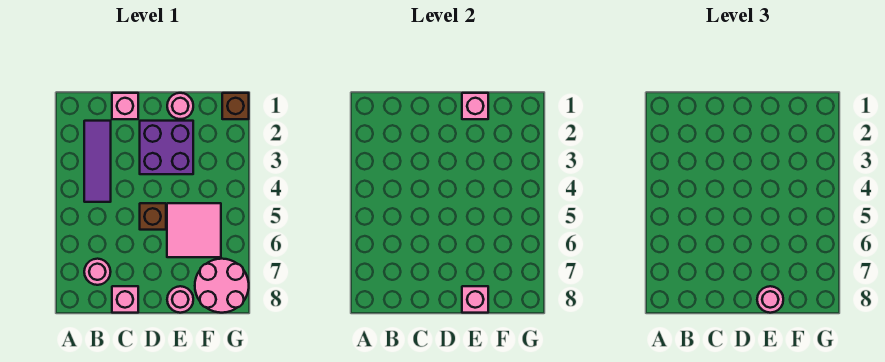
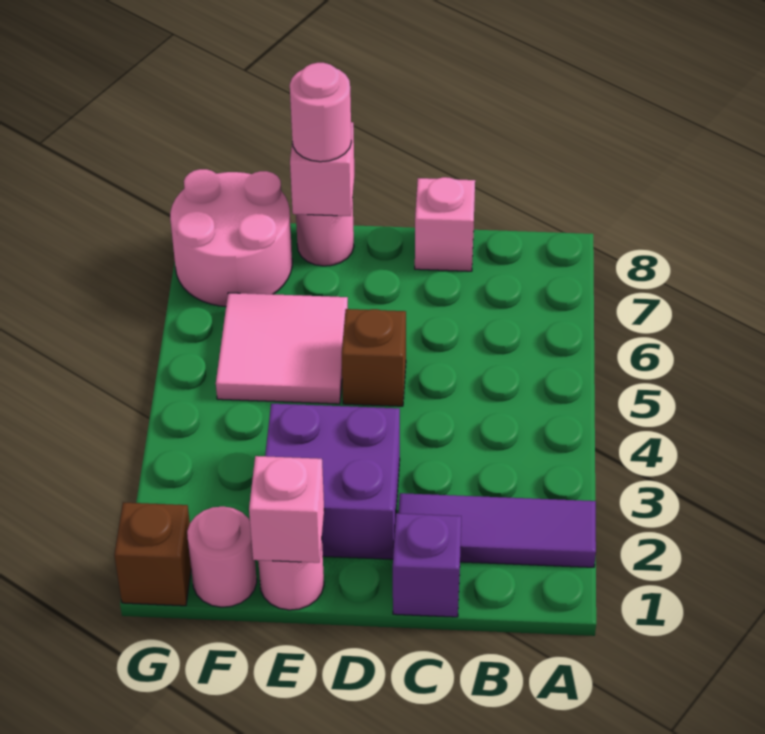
purple tile B2:B4 level 1 -> purple tile A2:C2 level 1
pink round brick B7 level 1 -> pink round brick F1 level 1
pink brick C1 level 1 -> purple brick C1 level 1

